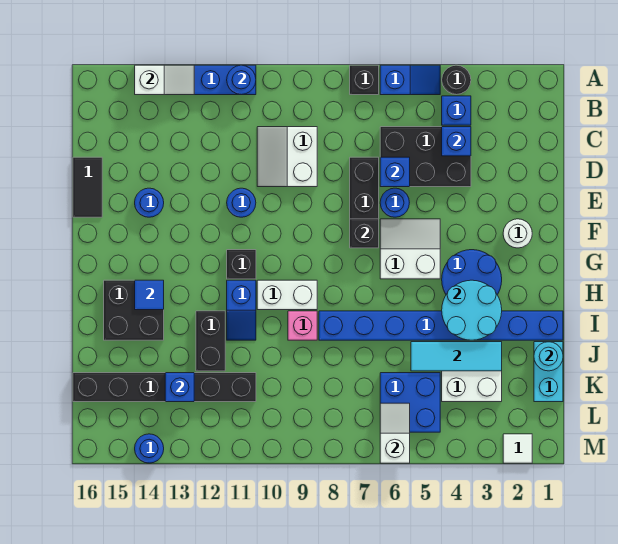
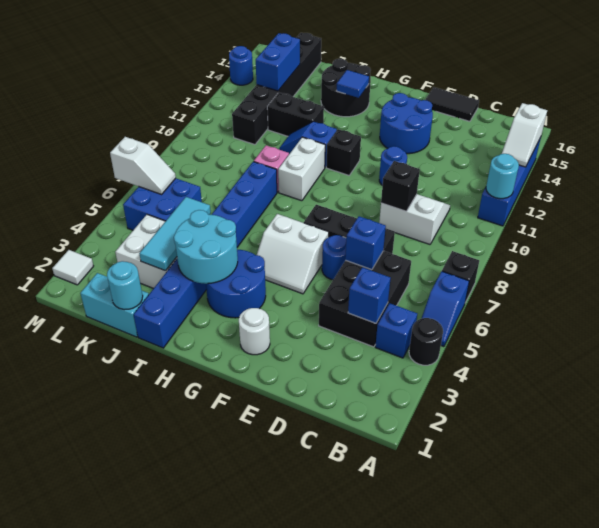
blue round brick A11 level 2 -> cyan round brick A11 level 2
blue round brick E14 level 1 -> blue round brick E13:F14 level 1
white slope F5:G6 level 1 top G -> white slope F5:G6 level 1 top 6
black brick F7 level 2 -> black brick D9 level 2
black brick H14:I15 level 1 -> black round brick H14:I15 level 1
blue brick K13 level 2 -> blue brick K13:K14 level 2

